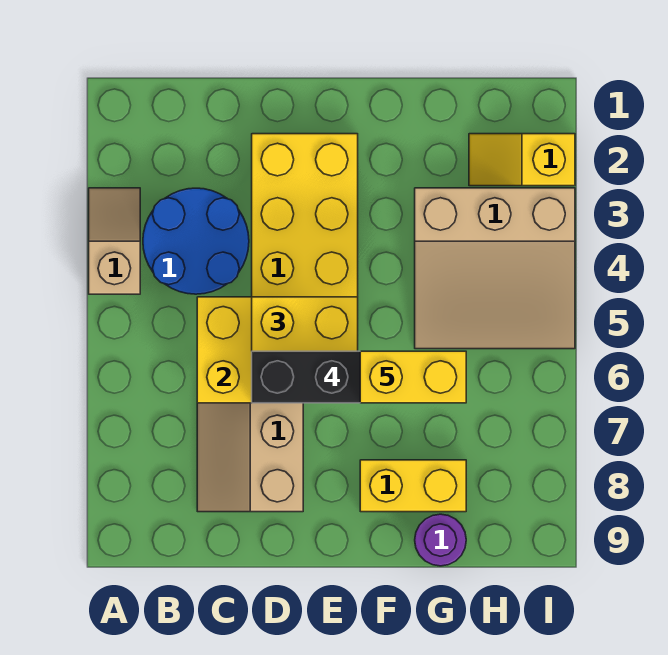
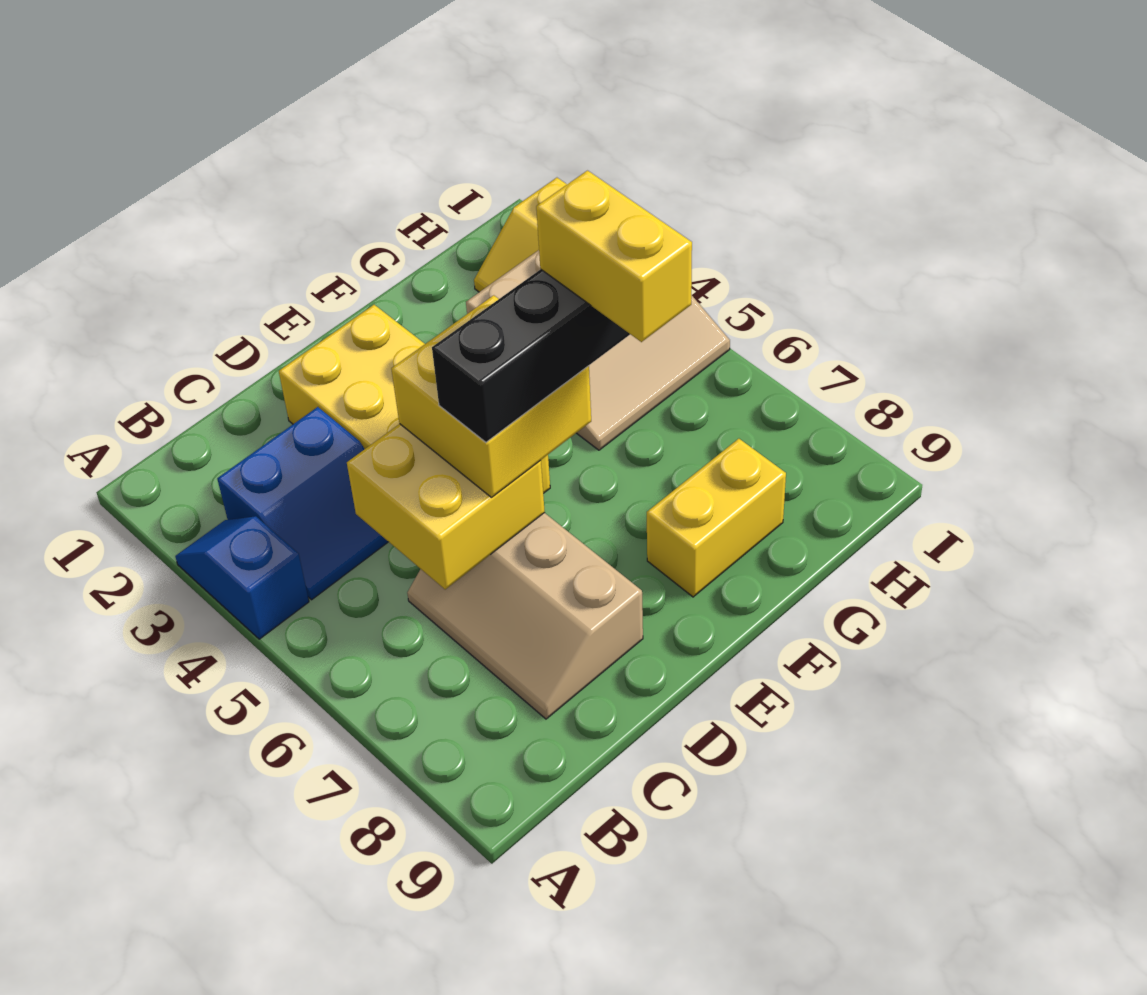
tan slope A3:A4 level 1 top 4 -> blue slope A3:A4 level 1 top 4
blue round brick B3:C4 level 1 -> blue slope B3:C4 level 1 top 3
yellow brick F6:G6 level 5 -> yellow brick F6:F7 level 5
purple round brick G9 level 1 -> none

